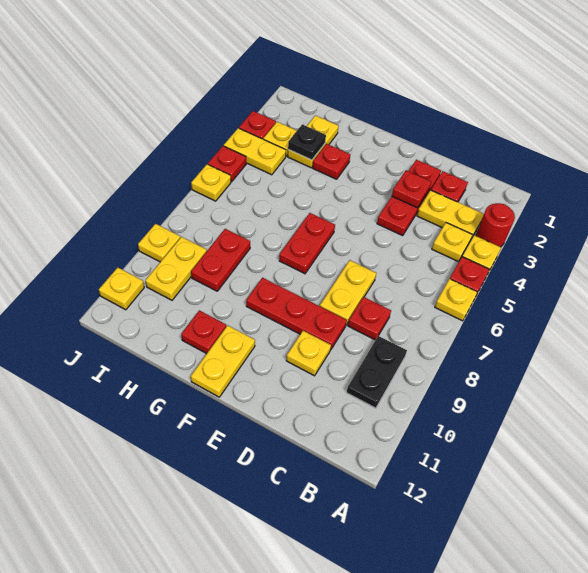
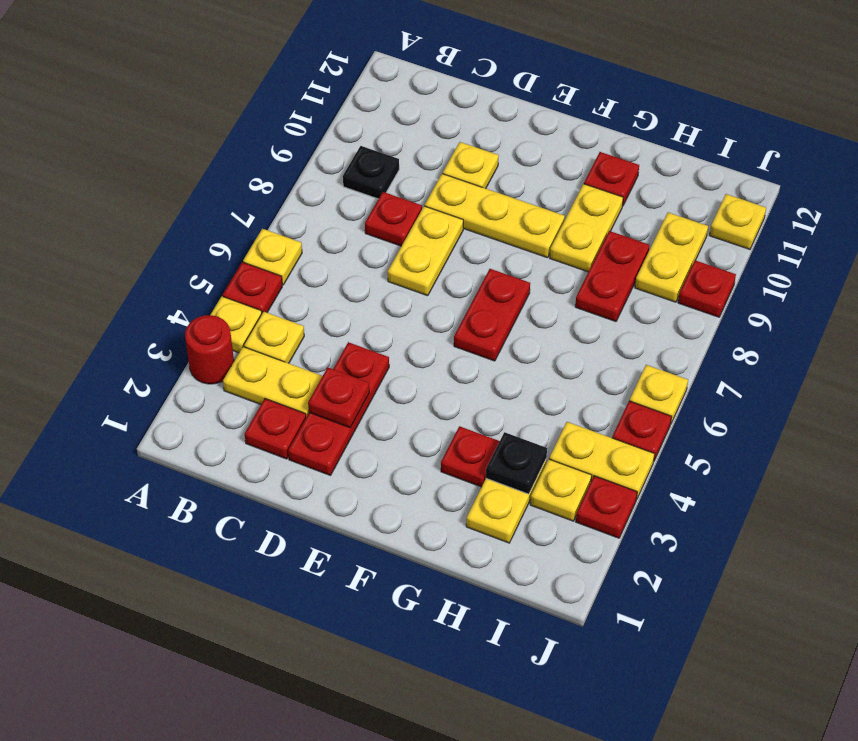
black plate B9:B10 level 1 -> black plate B9 level 1
red plate D9:F9 level 1 -> yellow plate D9:F9 level 1
yellow plate F11:F12 level 1 -> yellow plate G9:G10 level 1
yellow plate J9 level 1 -> red plate J9 level 1

